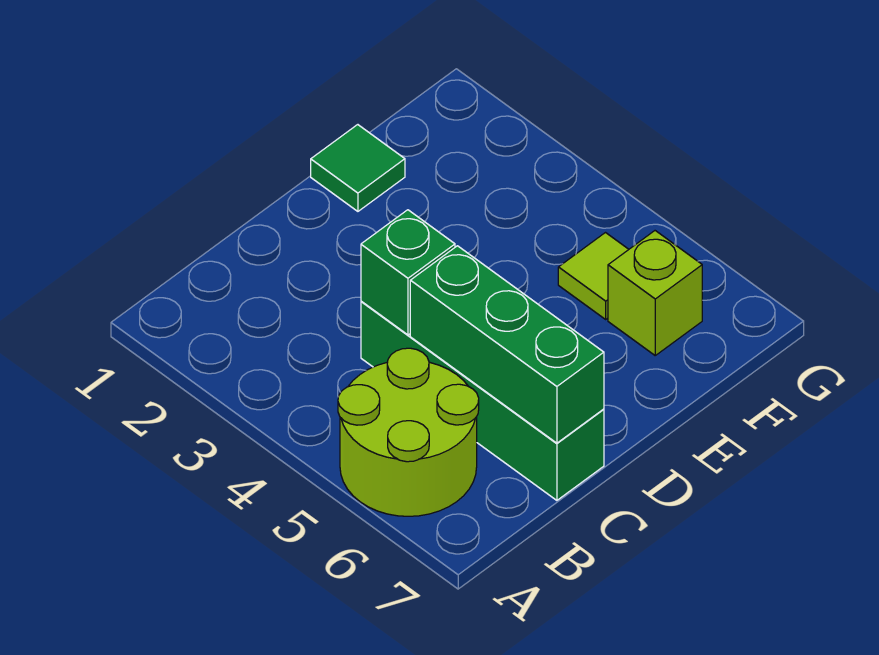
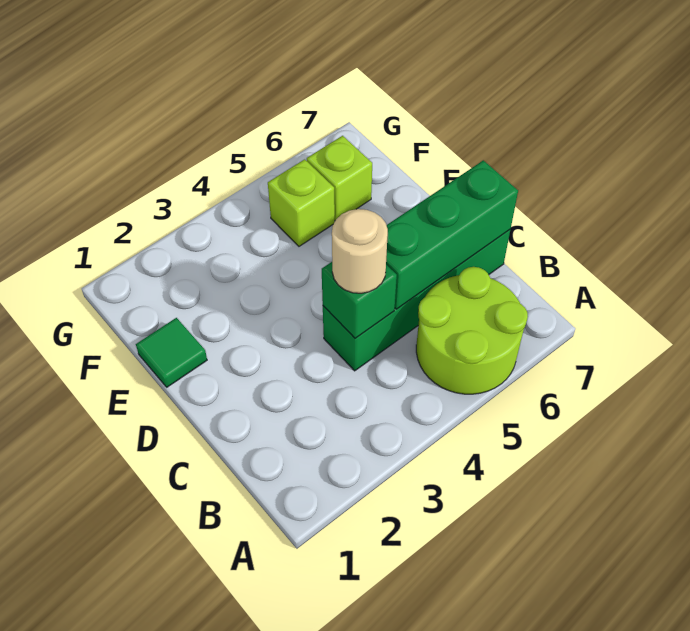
none -> tan round brick C4 level 3
lime tile F5 level 1 -> lime brick F5 level 1

